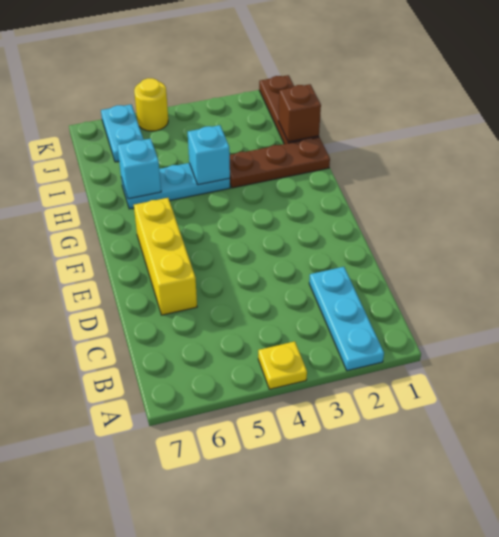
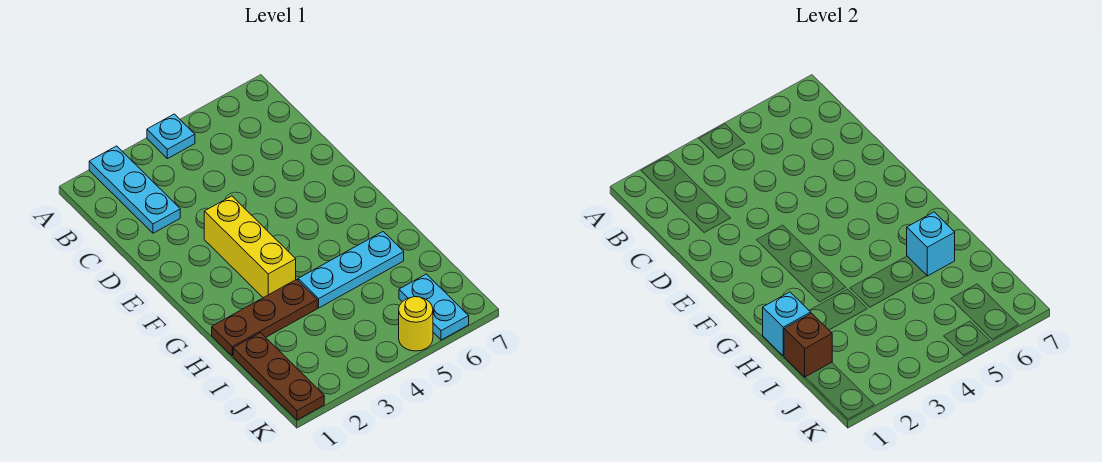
yellow plate A4 level 1 -> cyan plate A4 level 1
yellow brick D6:F6 level 1 -> yellow brick E3:G3 level 1
cyan brick H4 level 2 -> cyan brick H1 level 2

